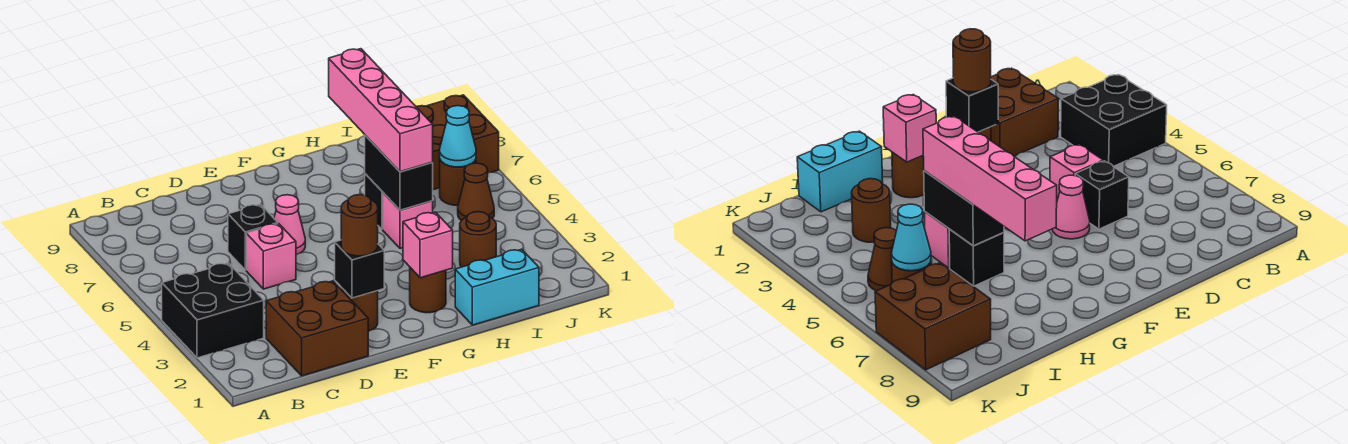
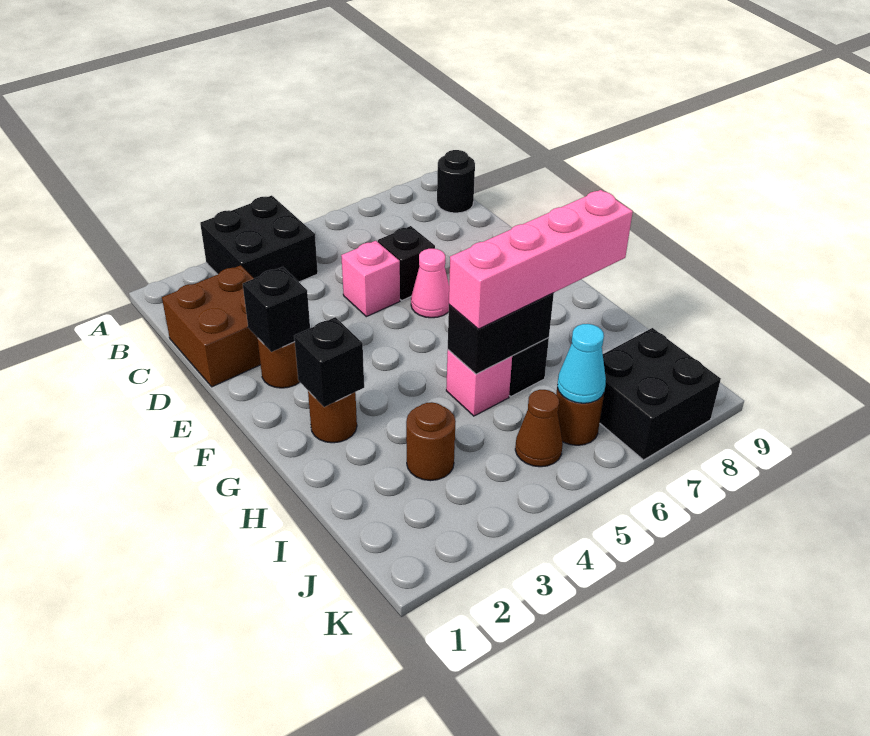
none -> black round brick B9 level 1
brown round brick E2 level 3 -> none
pink brick G2 level 2 -> black brick G2 level 2
cyan brick H1:I1 level 1 -> none
brown brick J7:K8 level 1 -> black brick J7:K8 level 1

